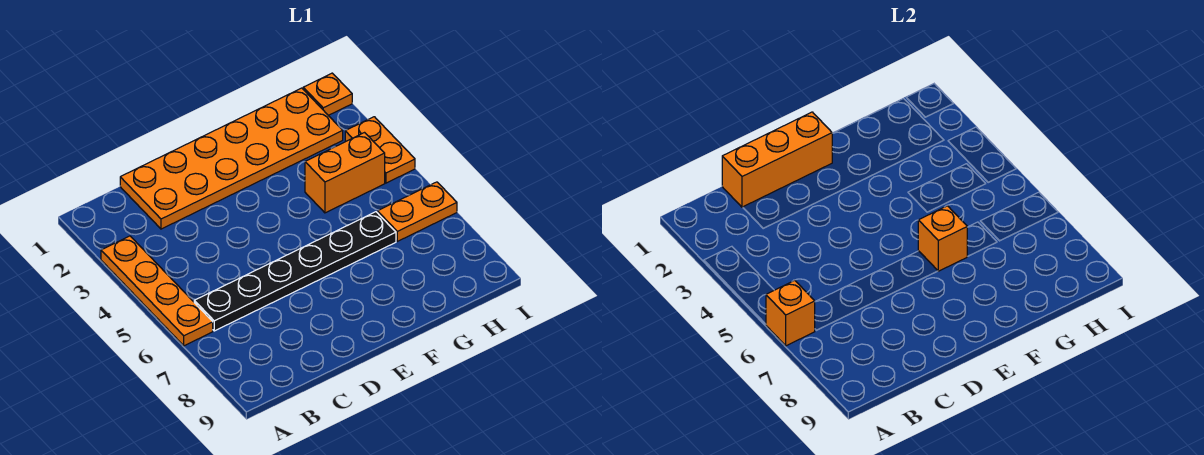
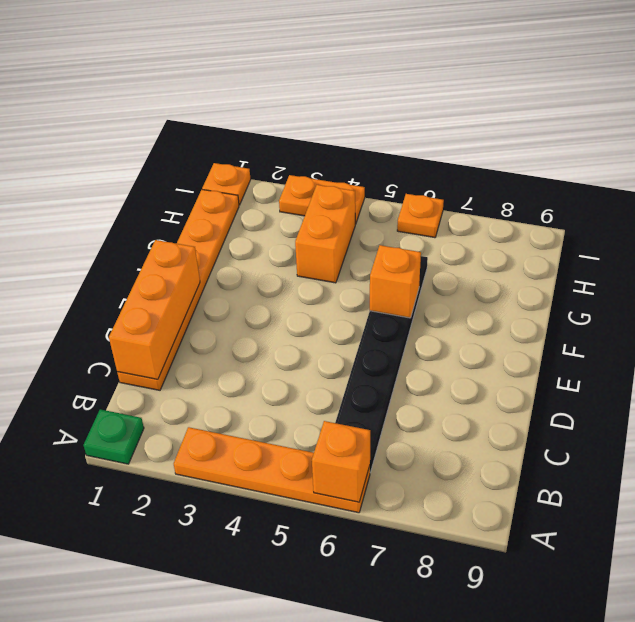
none -> green plate A1 level 1
orange plate C1:H2 level 1 -> orange plate C1:H1 level 1
orange plate H6:I6 level 1 -> orange plate I6 level 1

